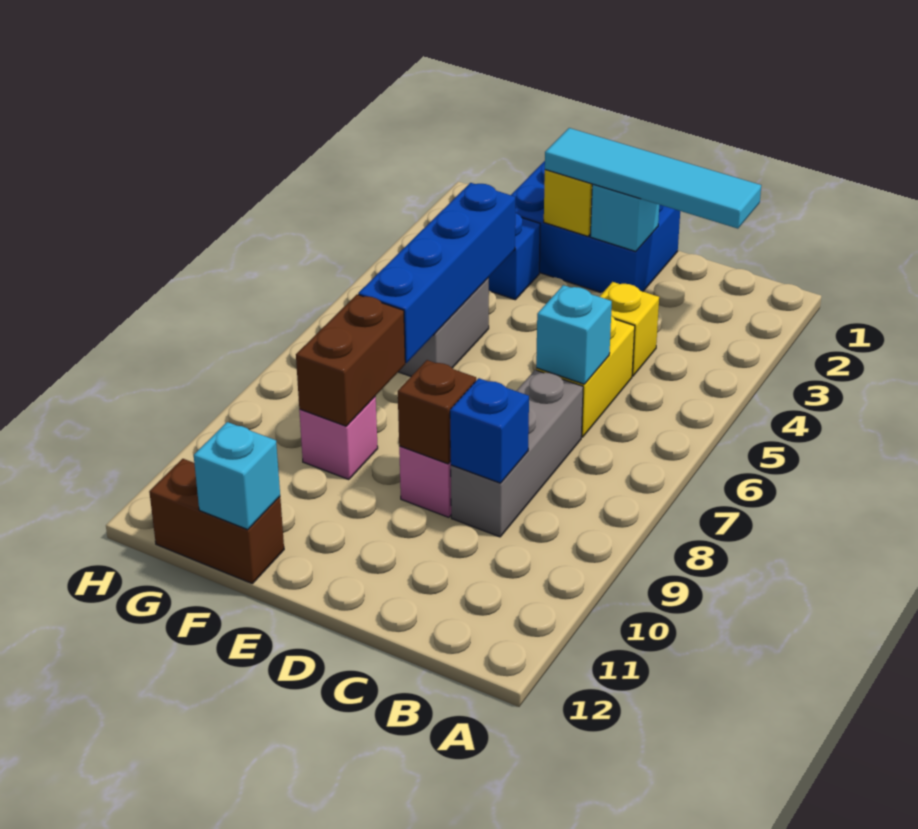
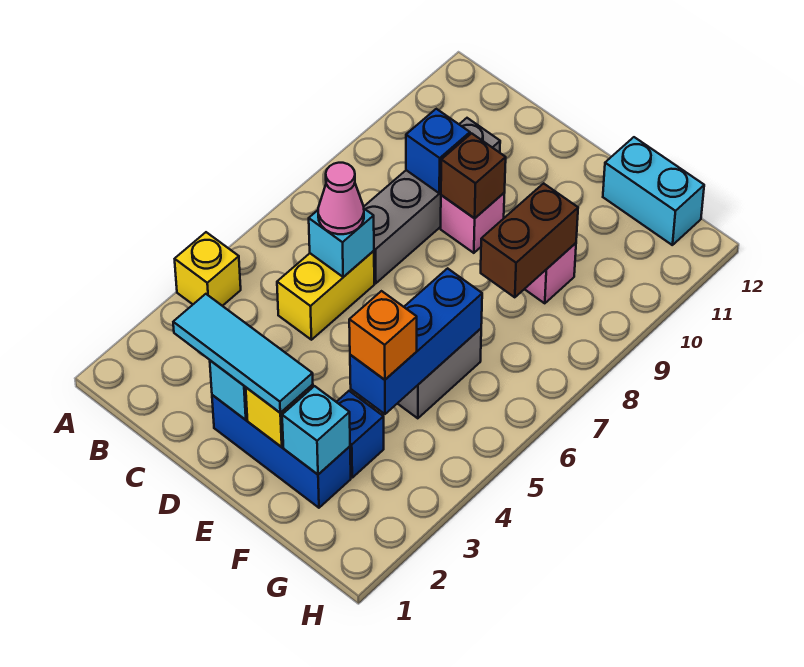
cyan tile B2:E2 level 3 -> cyan tile C2:E2 level 3
yellow brick C4 level 1 -> yellow brick A4 level 1
none -> pink cone C6 level 3
grey brick C7:C9 level 1 -> grey brick C7:C10 level 1
blue brick D1:F2 level 1 -> blue brick D2:F2 level 1
blue brick F4:F7 level 2 -> blue brick F4:F6 level 2
none -> orange brick F4 level 3
brown brick F12:G12 level 1 -> cyan brick F12:G12 level 1
cyan brick F12 level 2 -> cyan brick F2 level 2

